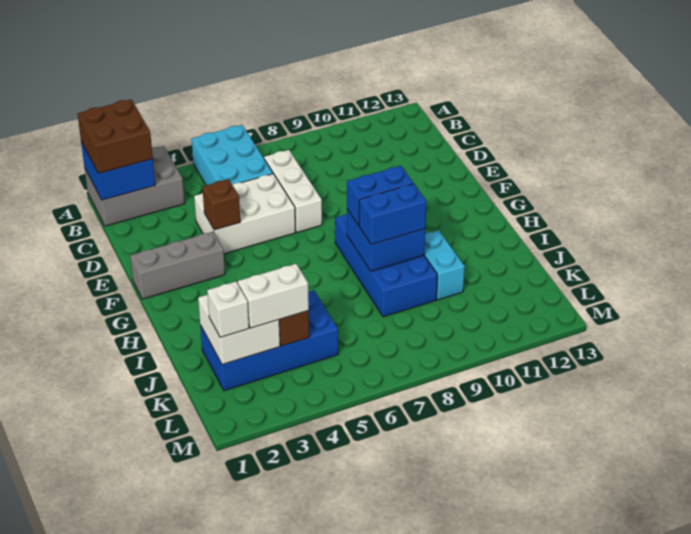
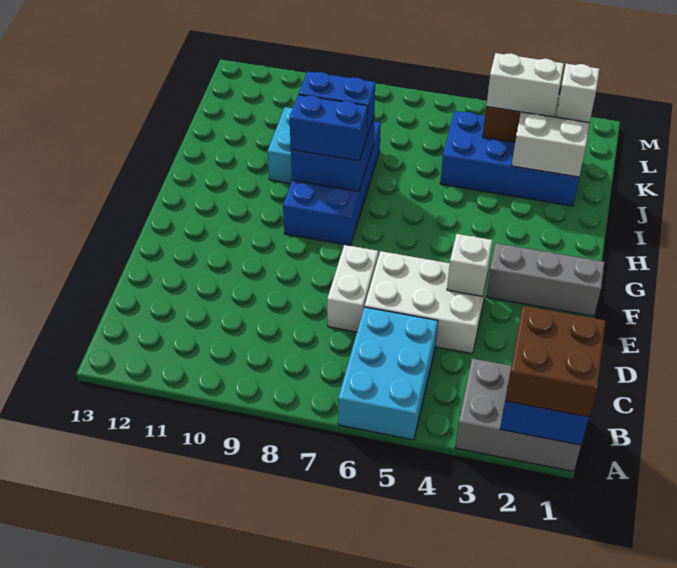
white brick C7:E7 level 1 -> white brick D7:E7 level 1
brown brick E4 level 2 -> white brick E4 level 2

